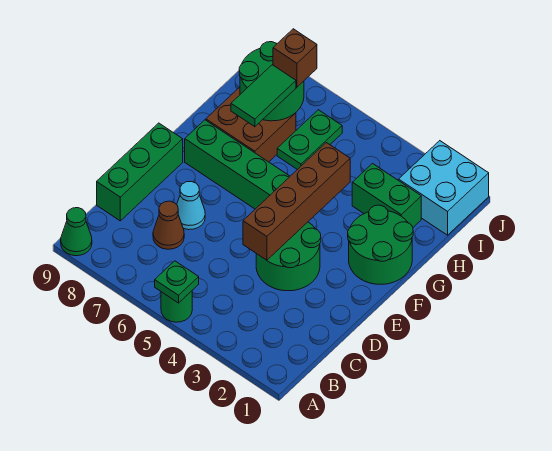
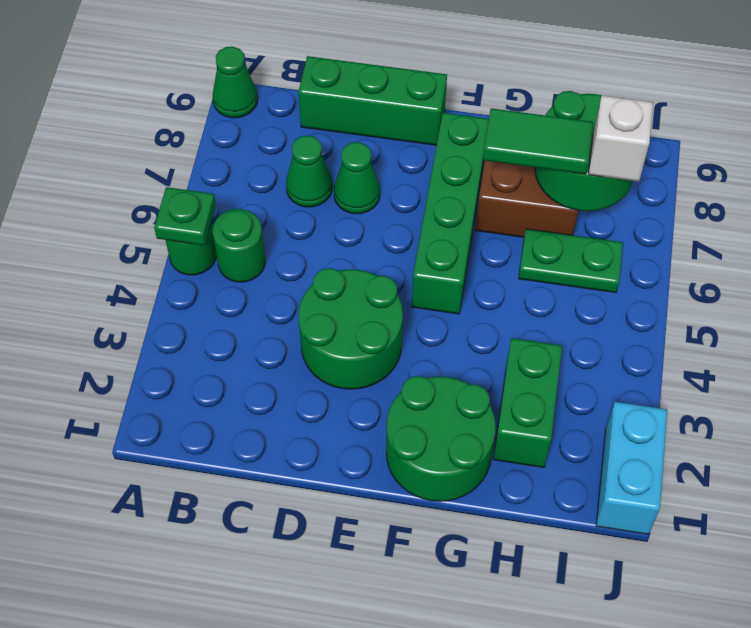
none -> green round brick B5 level 1
brown cone C7 level 1 -> green cone C7 level 1
brown brick D4:G4 level 2 -> none
cyan cone D7 level 1 -> green cone D7 level 1
cyan brick I1:J2 level 1 -> cyan brick J1:J2 level 1
brown brick I7 level 3 -> white brick I7 level 3

